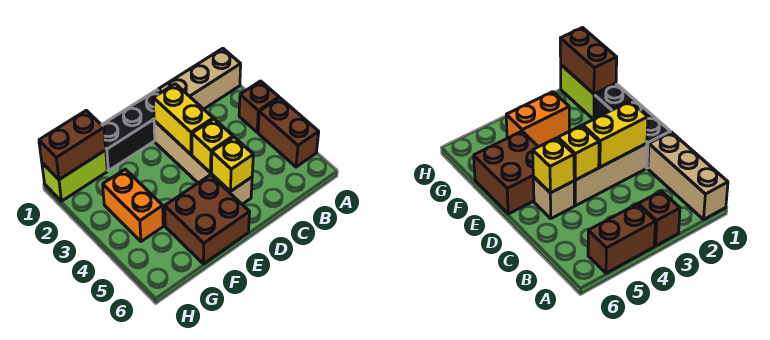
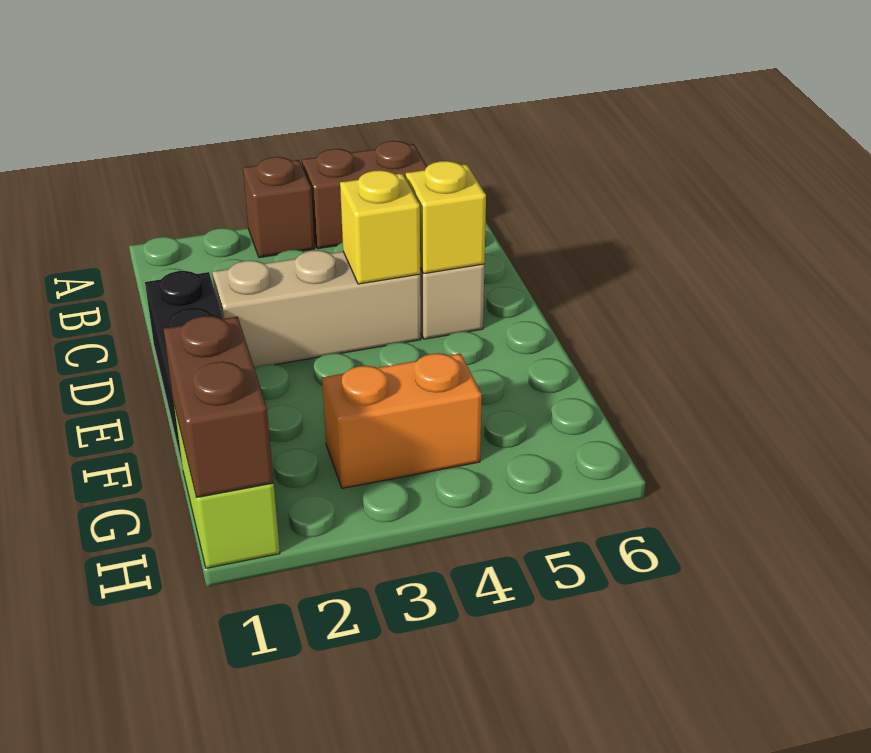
tan brick A1:C1 level 1 -> none
yellow brick D2:D3 level 2 -> none
brown brick E5:F6 level 1 -> none

